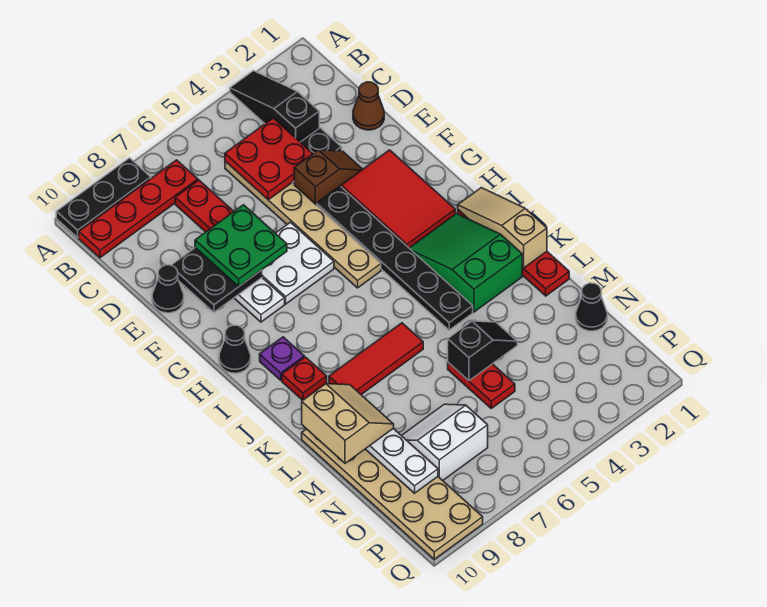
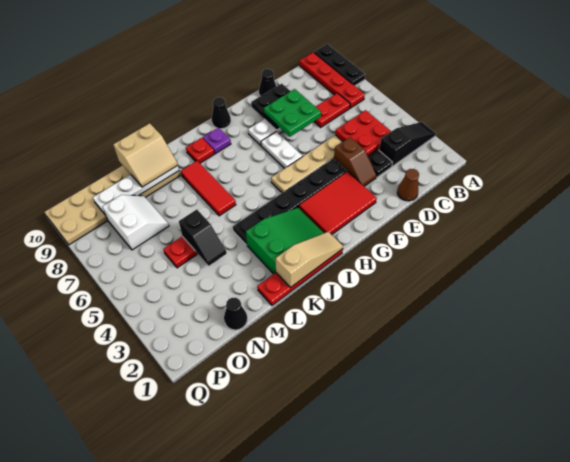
white plate F6:G7 level 1 -> white plate G6:G7 level 1

